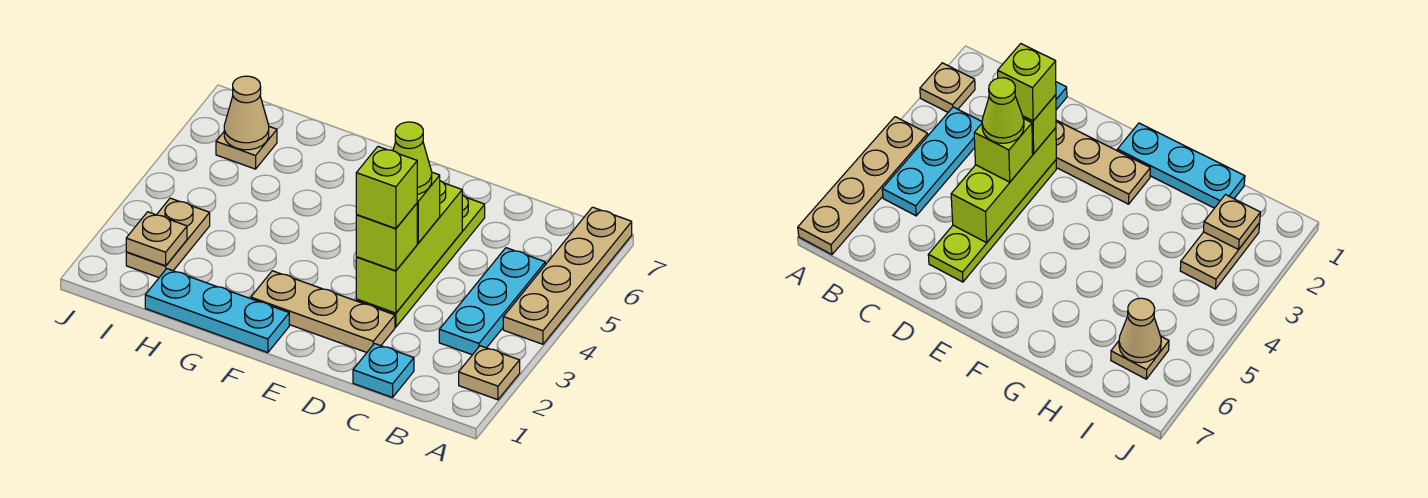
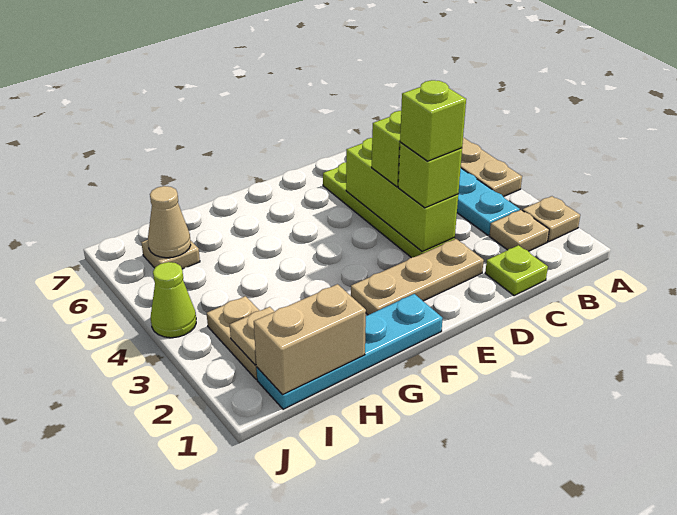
none -> tan plate B2 level 1
cyan plate C1 level 1 -> lime plate C1 level 1
lime cone D4 level 4 -> lime cone J4 level 1
cyan plate F1:H1 level 1 -> cyan plate F1:I1 level 1
none -> tan brick H1:I1 level 2

